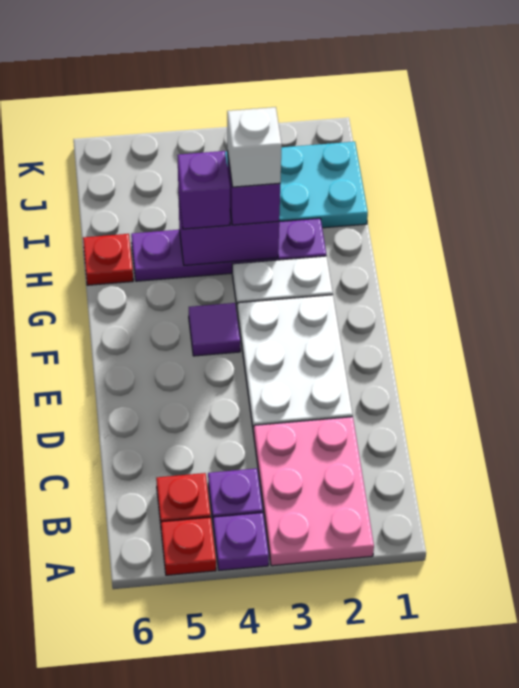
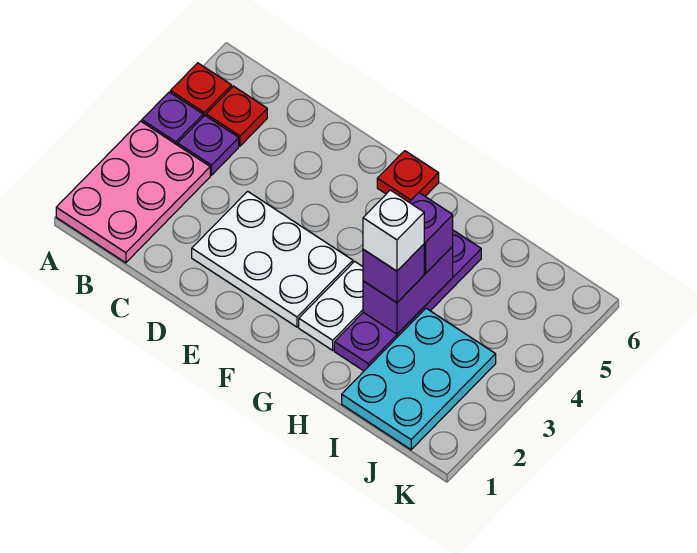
pink plate A2:C3 level 1 -> pink plate A1:B3 level 1
purple tile F4 level 1 -> none
red plate H6 level 1 -> red plate F6 level 1

